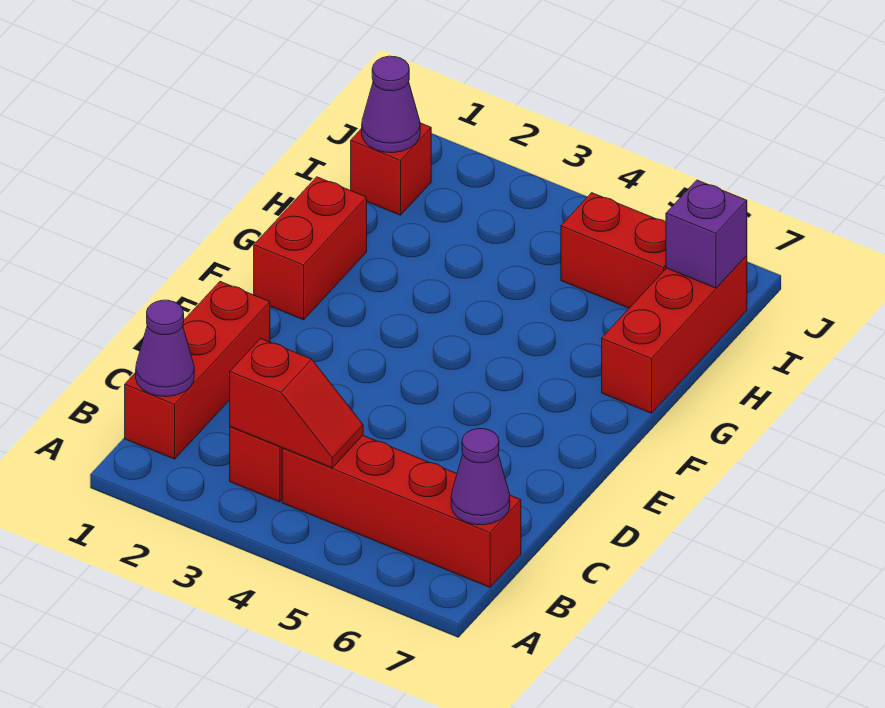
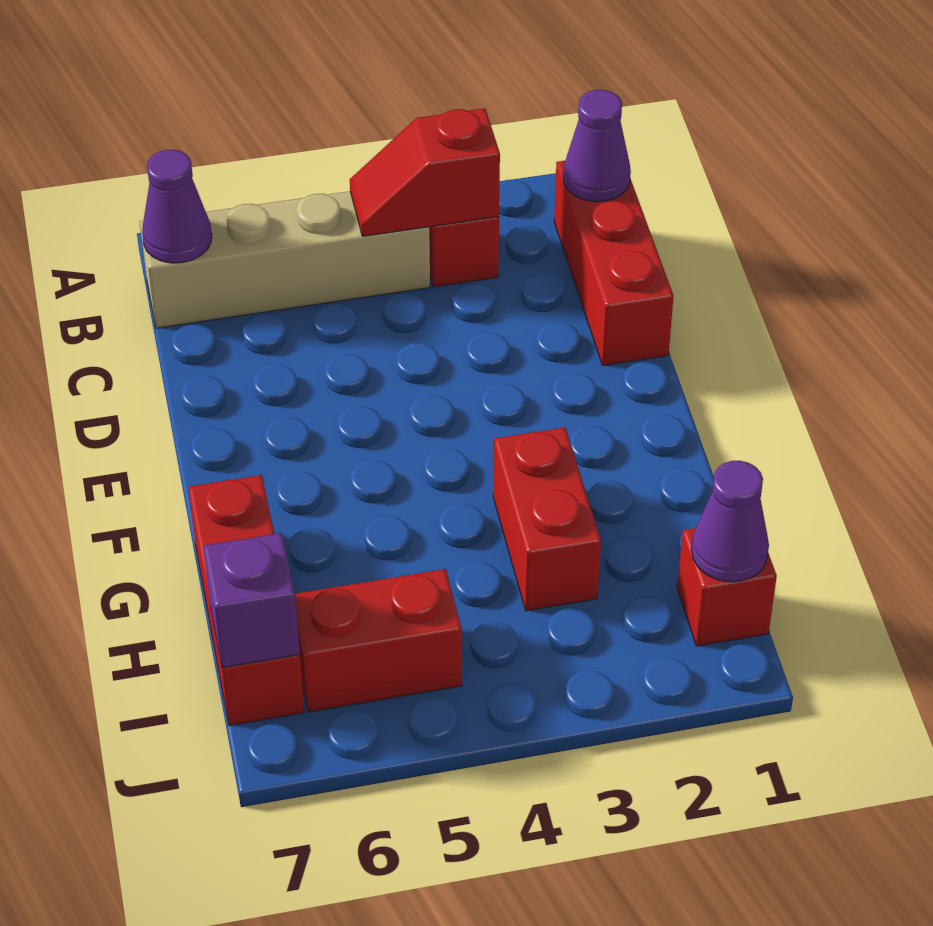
red brick B4:B7 level 1 -> tan brick B4:B7 level 1
red brick F1:G1 level 1 -> red brick G3:H3 level 1

